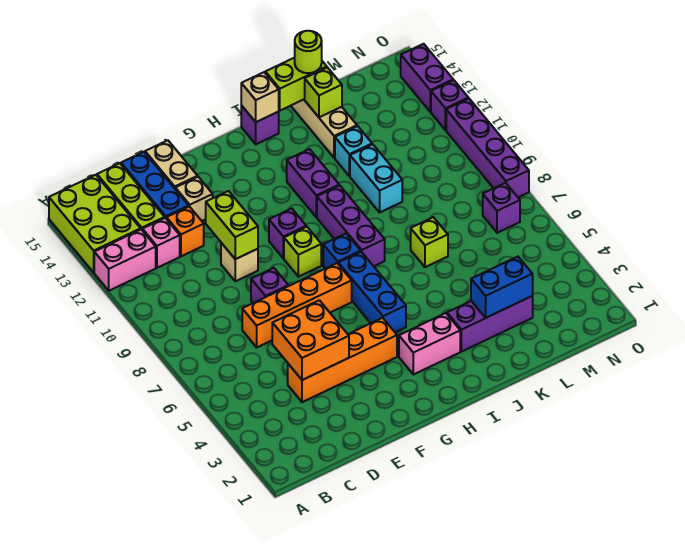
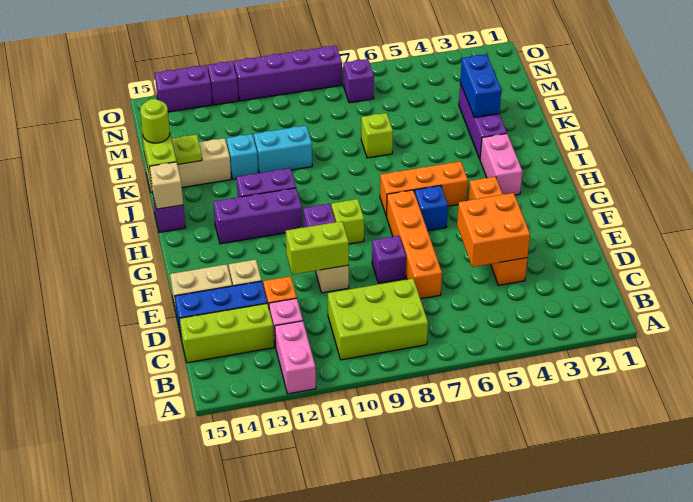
lime brick A13:B15 level 1 -> lime brick B8:C10 level 1
blue brick H5:H7 level 1 -> orange brick H5:H7 level 1
blue brick H8 level 1 -> blue brick G6 level 1
purple brick I8:I10 level 1 -> purple brick H11:H13 level 1
lime brick K14 level 2 -> lime plate K14 level 2

